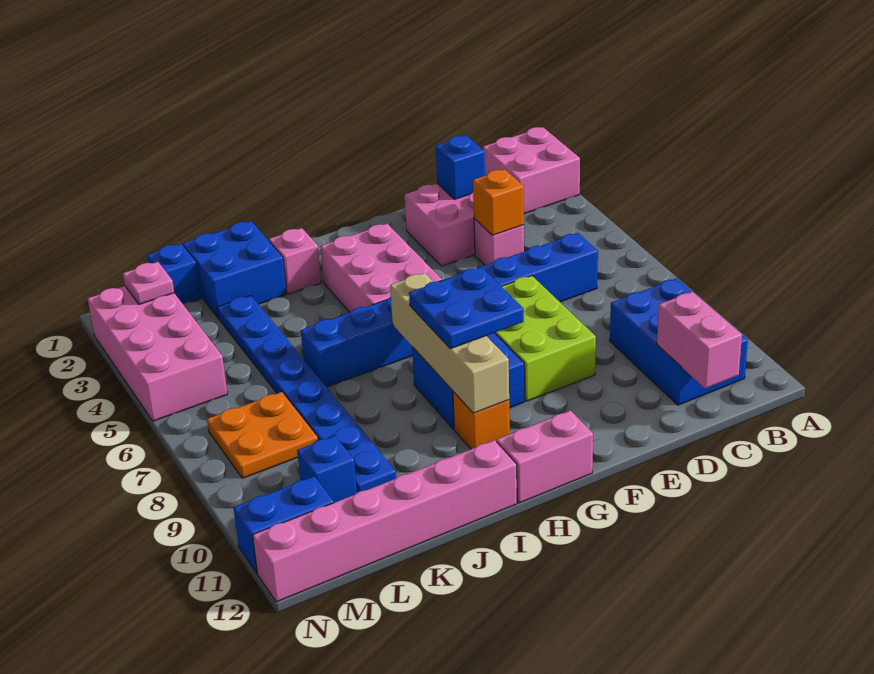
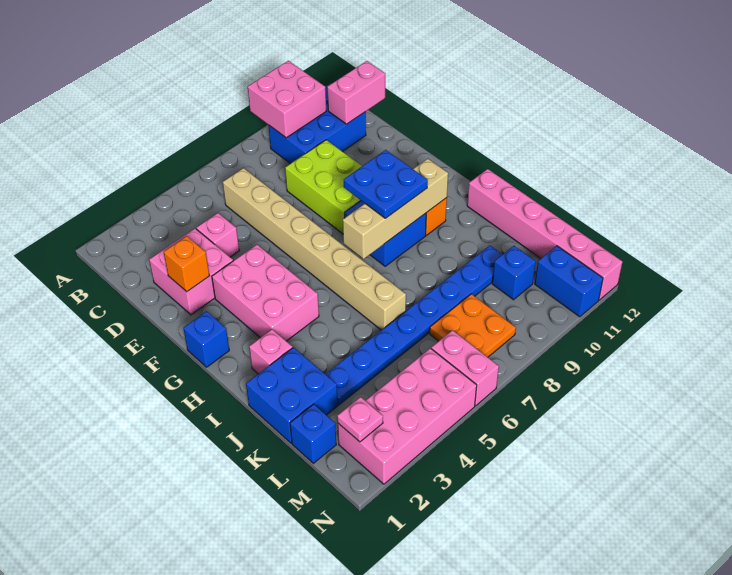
pink brick A1:B2 level 1 -> pink brick A9:B10 level 2
blue brick C6:J6 level 1 -> tan brick C6:J6 level 1
blue brick D2 level 2 -> blue brick G1 level 1
orange brick D4 level 2 -> orange brick E2 level 2
lime brick E7:F9 level 1 -> lime brick D8:F9 level 1
pink brick G3:H5 level 1 -> pink brick F3:H4 level 1
pink brick G12:H12 level 1 -> pink brick M6:N6 level 1

